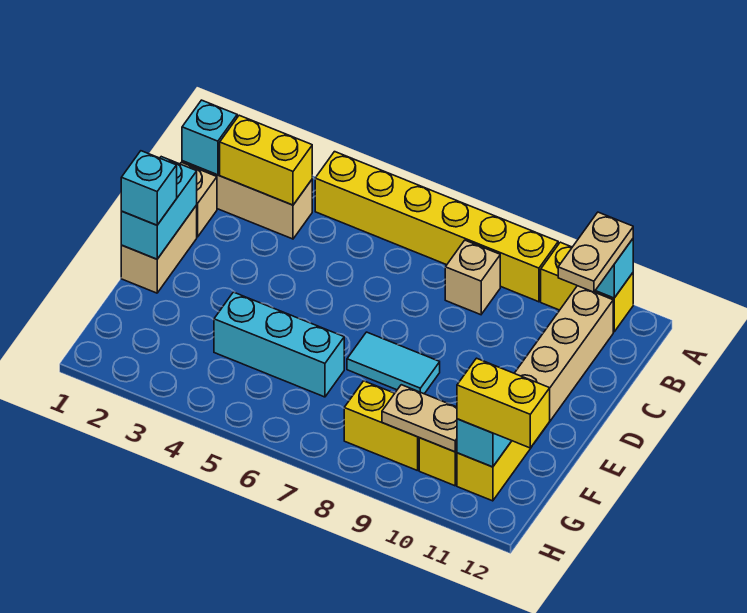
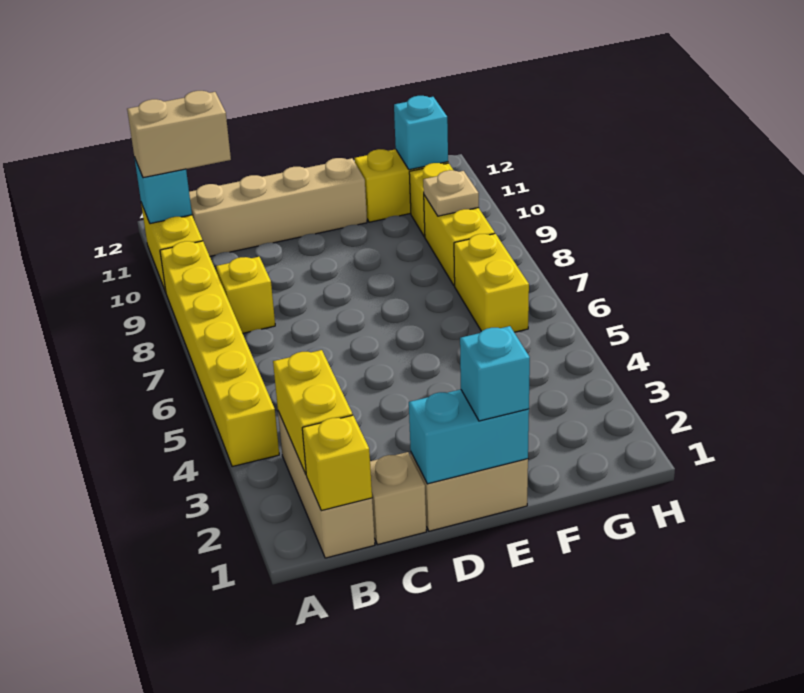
tan plate A11:B11 level 3 -> tan brick A11:B11 level 3
cyan brick B1 level 2 -> yellow brick B1 level 2
tan brick B8 level 1 -> yellow brick B8 level 1
cyan tile E7:E8 level 1 -> none
cyan brick F4:F6 level 1 -> none
tan plate G9:G10 level 2 -> tan plate G9 level 2
yellow brick G11:G12 level 3 -> yellow brick G6:G7 level 1

